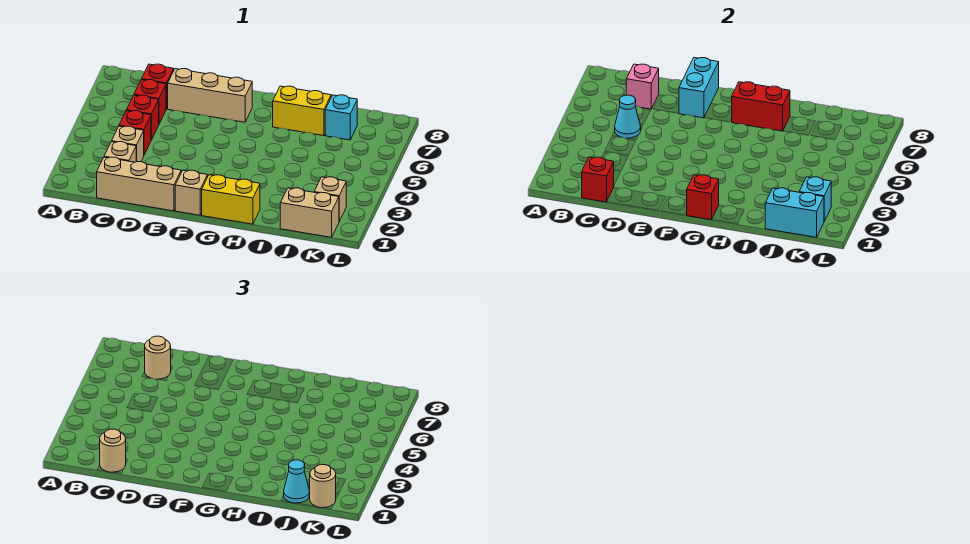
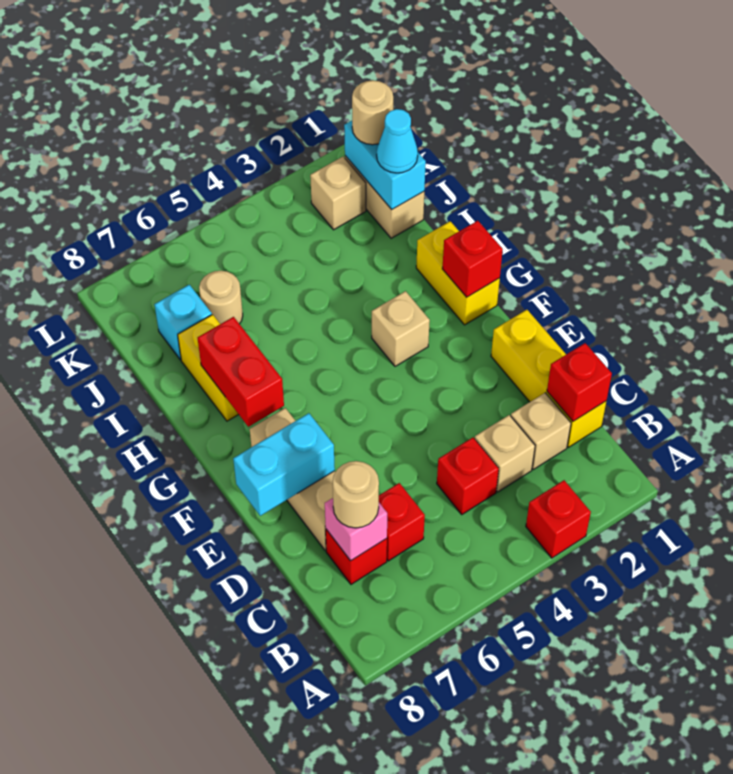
tan brick C1:E1 level 1 -> yellow brick C1:E1 level 1
tan round brick C1 level 3 -> tan round brick J6 level 1
red brick C5 level 1 -> red brick A3 level 1
cyan cone C5 level 2 -> none
tan brick F1 level 1 -> tan brick G3 level 1
cyan brick K2 level 2 -> none

